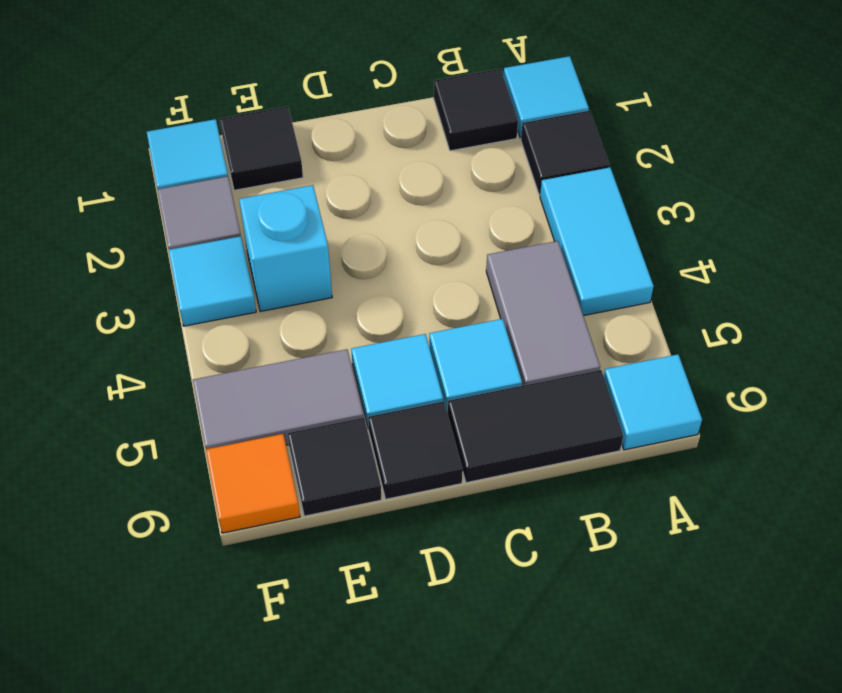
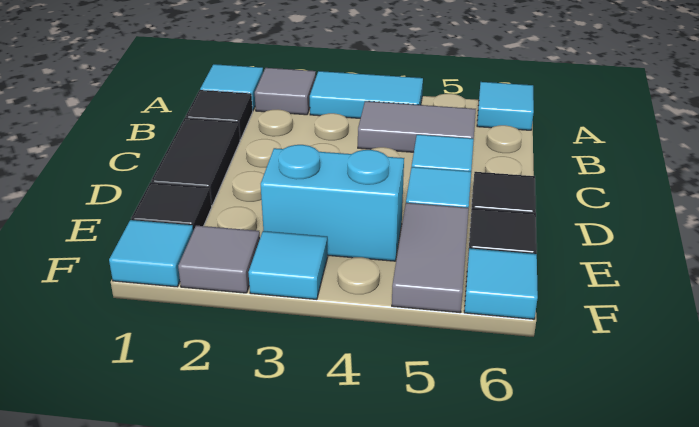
black tile A2 level 1 -> grey tile A2 level 1
black tile B6:C6 level 1 -> black tile C1:D1 level 1
cyan brick E3 level 1 -> cyan brick E3:E4 level 1
orange tile F6 level 1 -> cyan tile F6 level 1

